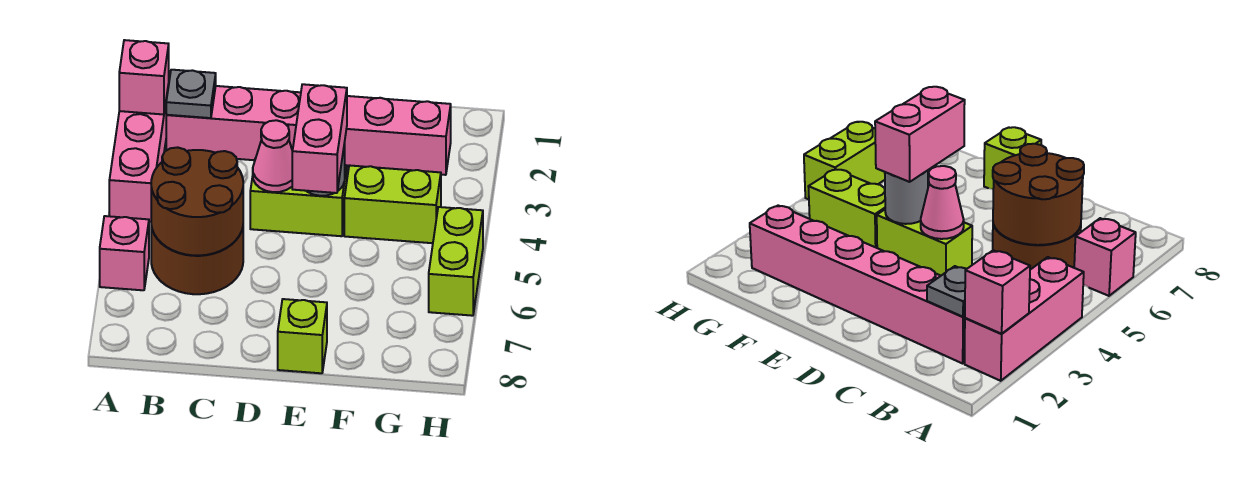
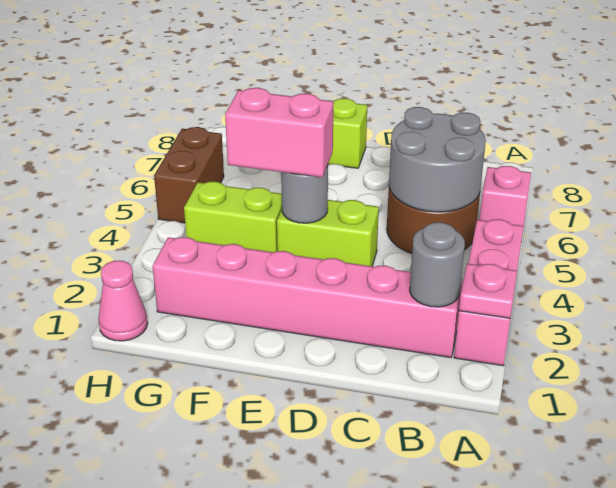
pink brick A2 level 2 -> pink plate A2 level 2
grey plate B2 level 2 -> grey round brick B2 level 2
brown round brick B5:C6 level 2 -> grey round brick B5:C6 level 2
pink cone D4 level 2 -> pink cone H1 level 1
pink brick E4:E5 level 3 -> pink brick E4:F4 level 3
lime brick H5:H6 level 1 -> brown brick H5:H6 level 1

